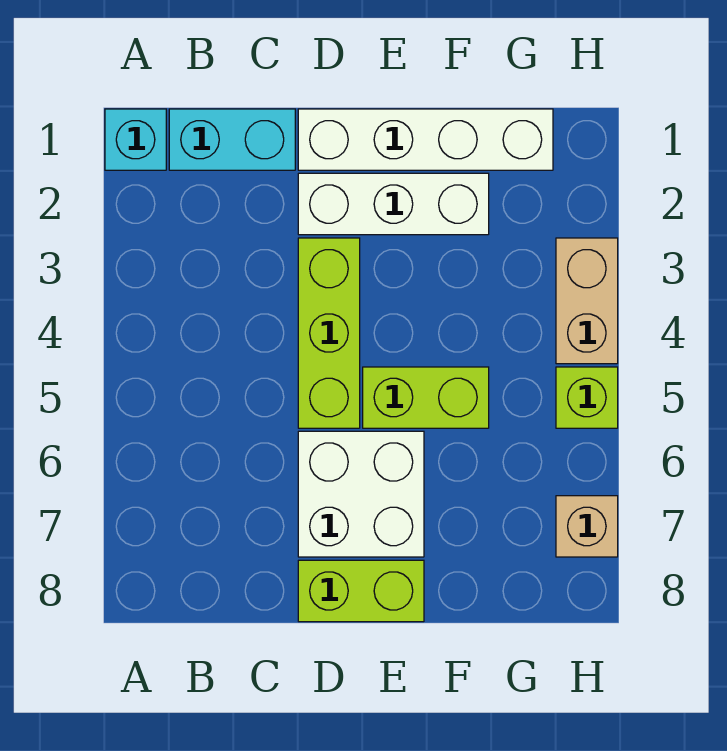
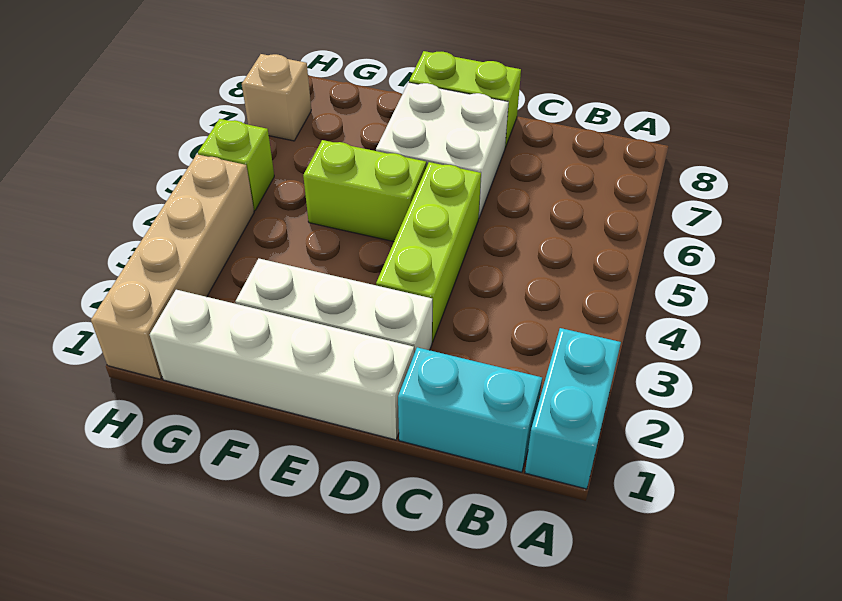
cyan brick A1 level 1 -> cyan brick A1:A2 level 1
tan brick H3:H4 level 1 -> tan brick H1:H4 level 1

